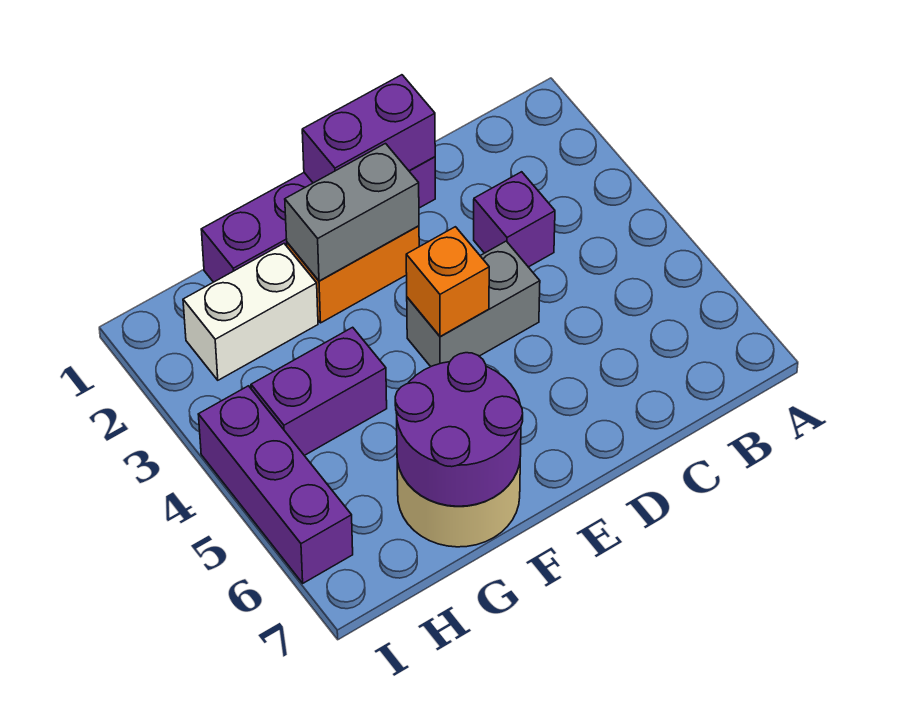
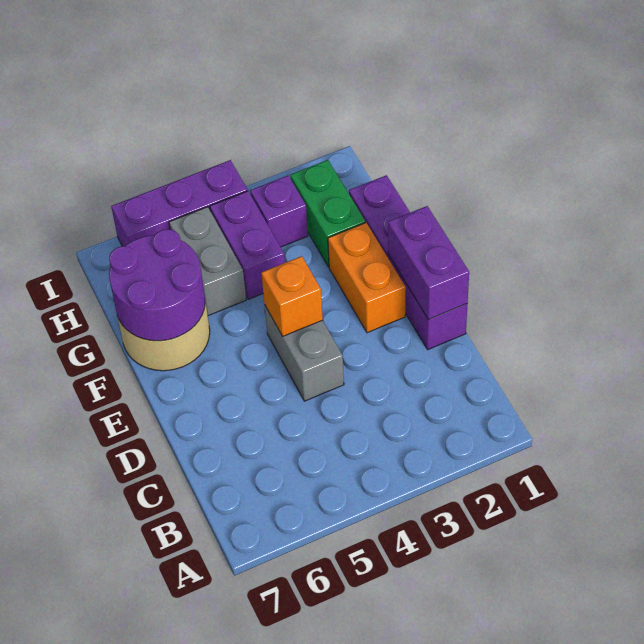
purple brick C3 level 1 -> purple brick H3 level 1
grey brick E2:F2 level 2 -> grey brick G5:H5 level 1
white brick G2:H2 level 1 -> green brick G2:H2 level 1

